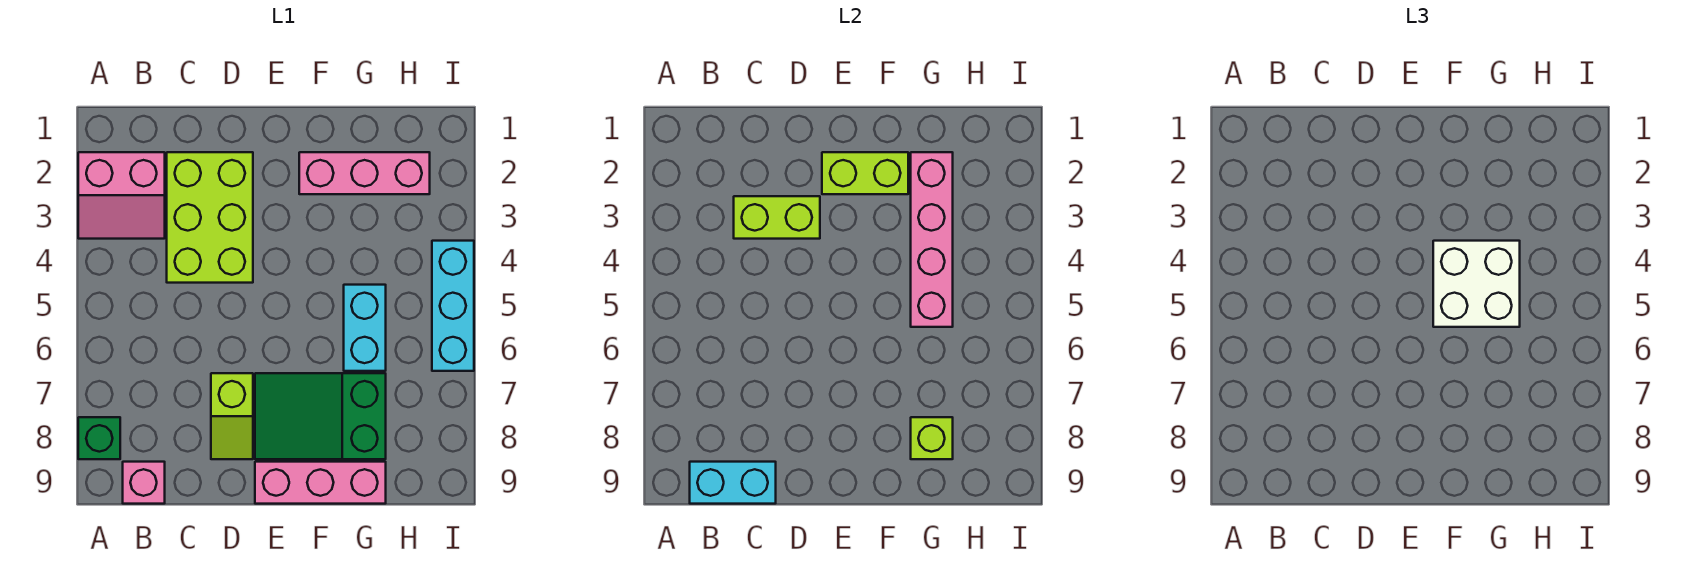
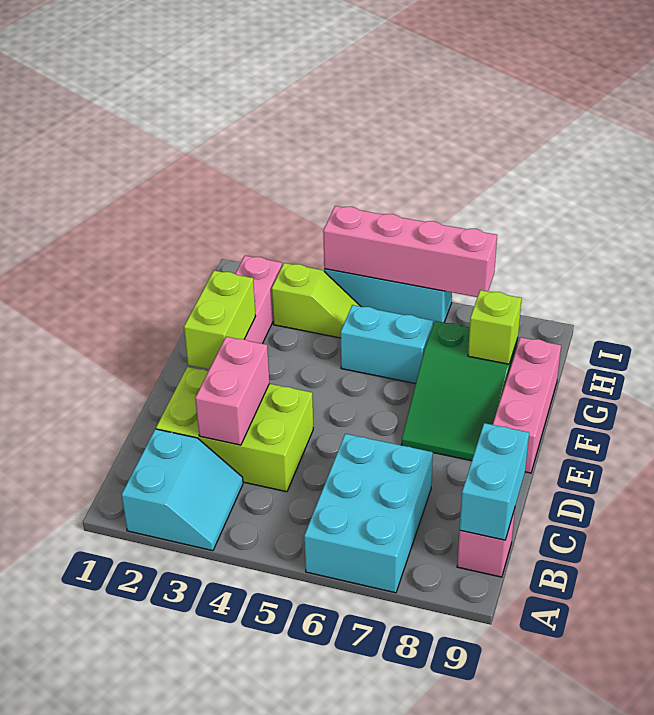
pink slope A2:B3 level 1 top 2 -> cyan slope A2:B3 level 1 top 2
none -> cyan brick A6:C7 level 1
green brick A8 level 1 -> none
lime brick C3:D3 level 2 -> pink brick C3:D3 level 2
lime slope D7:D8 level 1 top 7 -> lime slope H3:H4 level 1 top 3
white brick F4:G5 level 3 -> none
pink brick G2:G5 level 2 -> pink brick I4:I7 level 2

